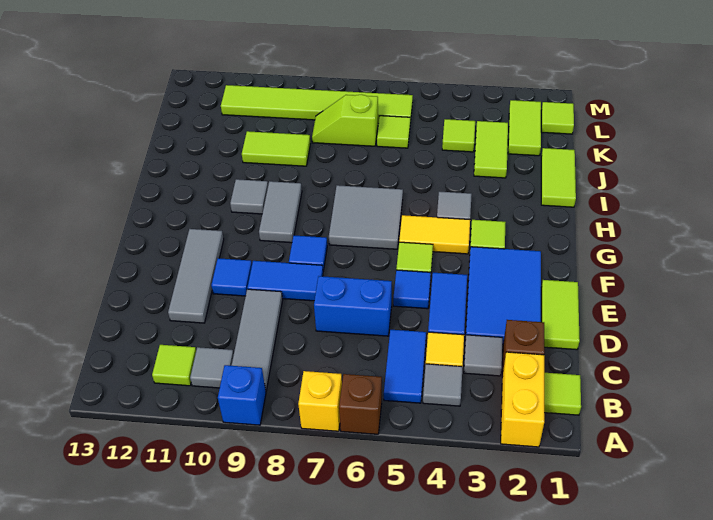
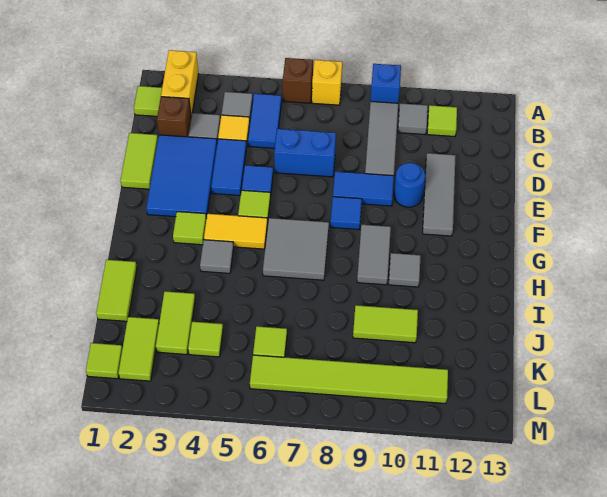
blue tile E10 level 1 -> blue round brick E10 level 1
lime slope K7:K8 level 1 top 7 -> none

